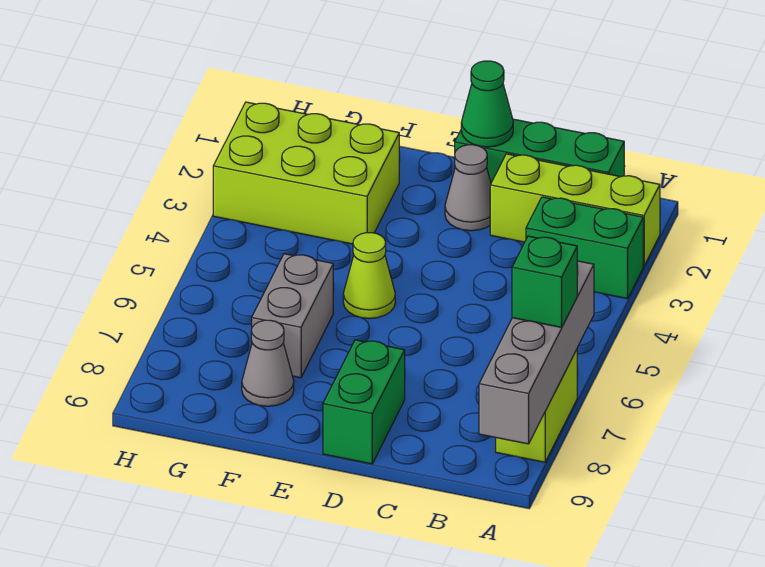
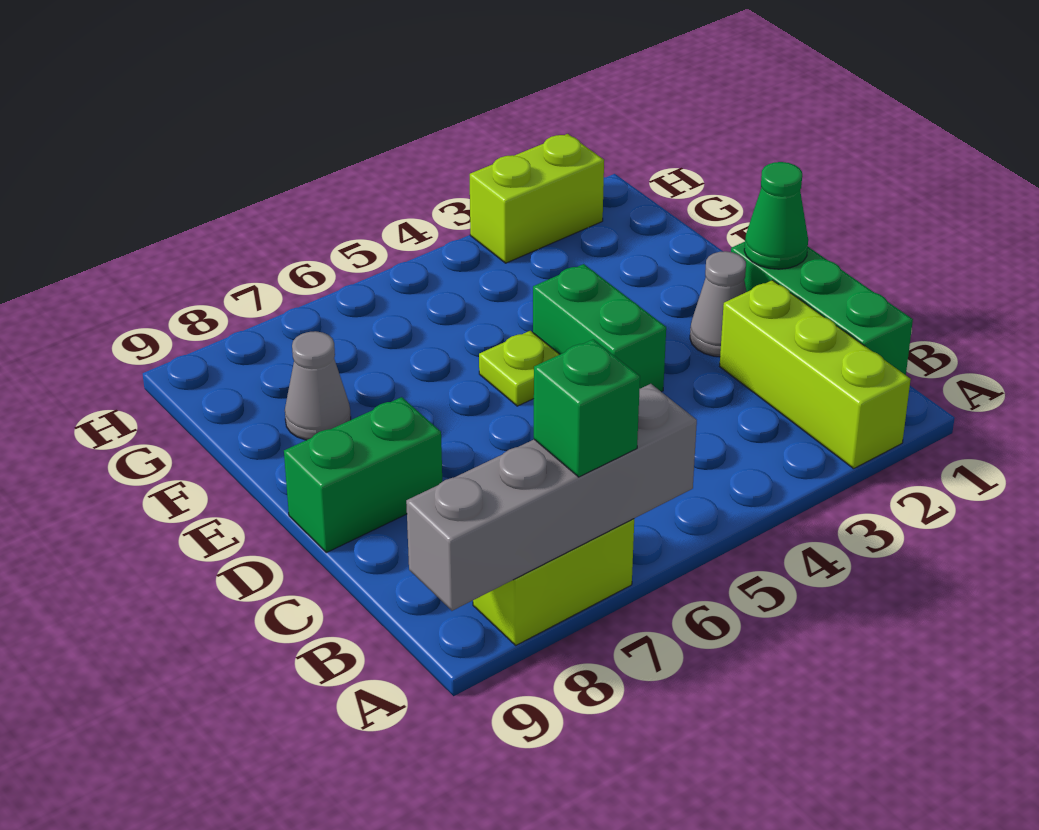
green brick A3:B3 level 1 -> green brick D4:E4 level 1
lime cone E5 level 1 -> lime plate E5 level 1
lime brick F2:H3 level 1 -> lime brick H2:H3 level 1
grey brick F6:F7 level 1 -> none

